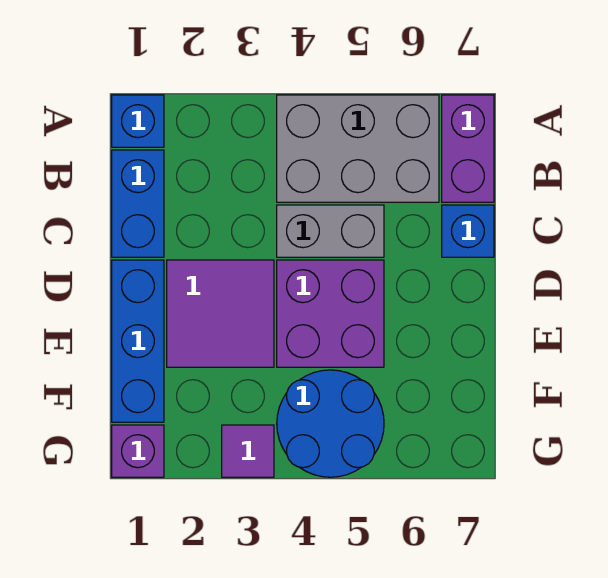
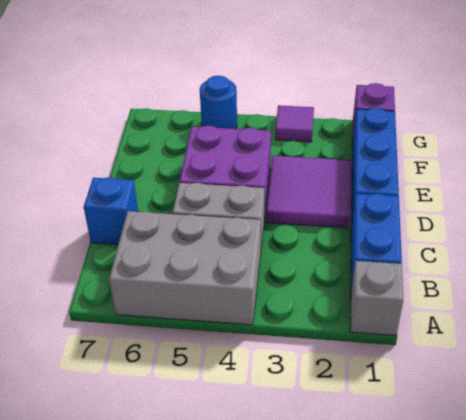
blue brick A1 level 1 -> grey brick A1 level 1
purple brick A7:B7 level 1 -> none
blue round brick F4:G5 level 1 -> blue round brick G5 level 1

